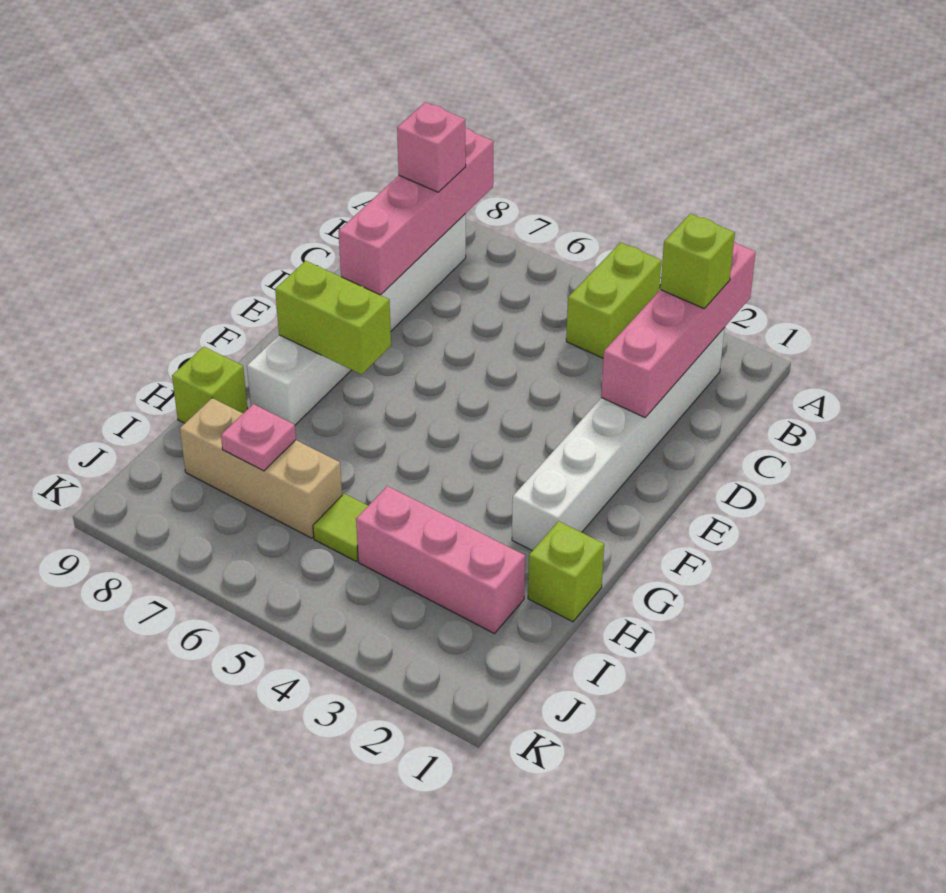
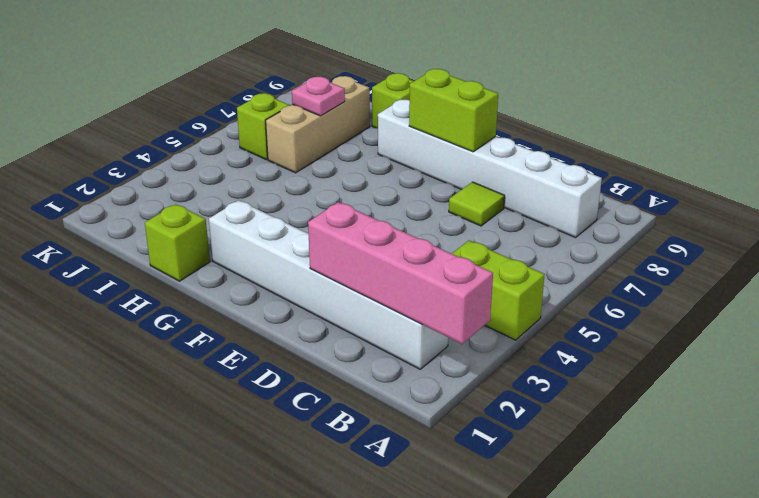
pink brick A8:D8 level 2 -> none
lime brick B2 level 3 -> lime brick J6 level 1
pink brick B8 level 3 -> none
lime brick F7:F8 level 2 -> lime brick E8:F8 level 2
pink brick I2:I4 level 1 -> none
lime tile I5 level 1 -> lime tile D7 level 1

